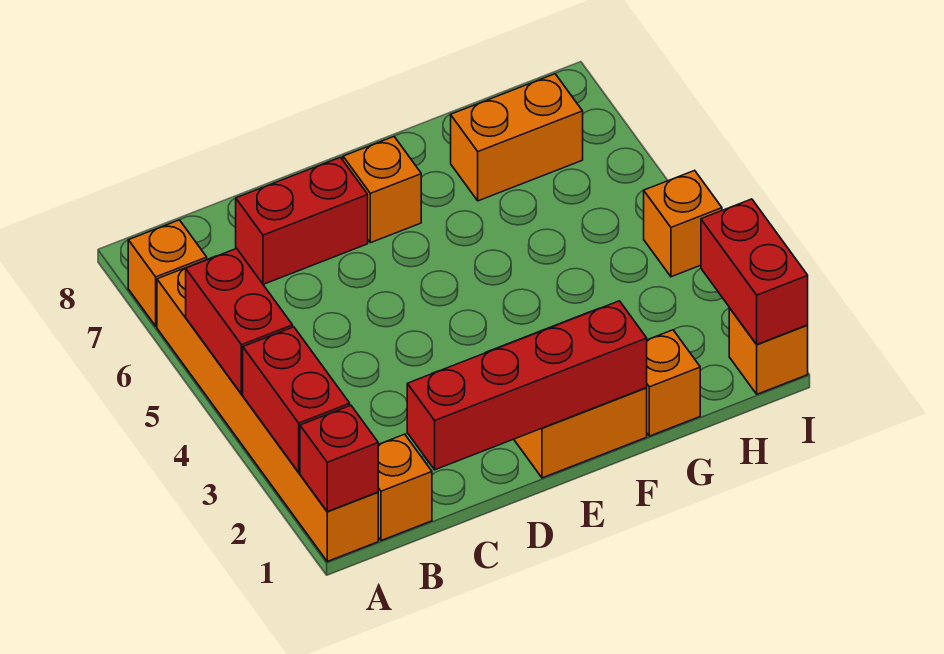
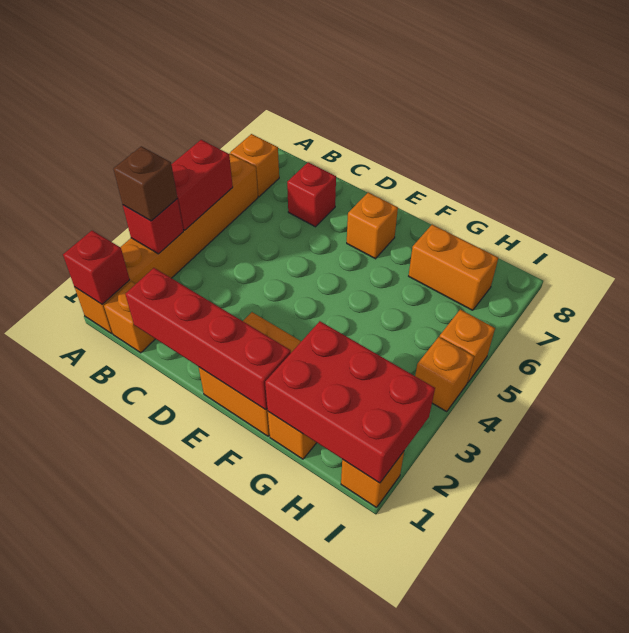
red brick A2:A3 level 2 -> red brick A3 level 2
none -> brown brick A3 level 3
red brick C7:D7 level 1 -> red brick C7 level 1
red brick I1:I2 level 2 -> red brick G1:I2 level 2
none -> orange brick I5 level 1

